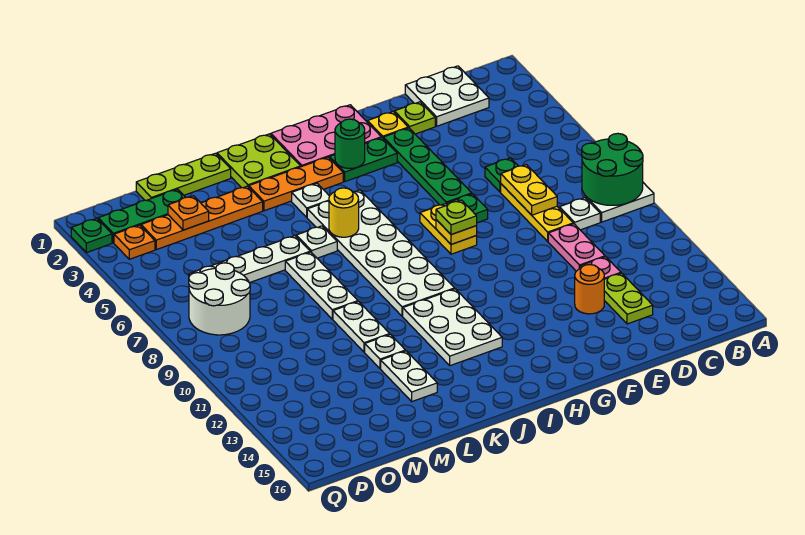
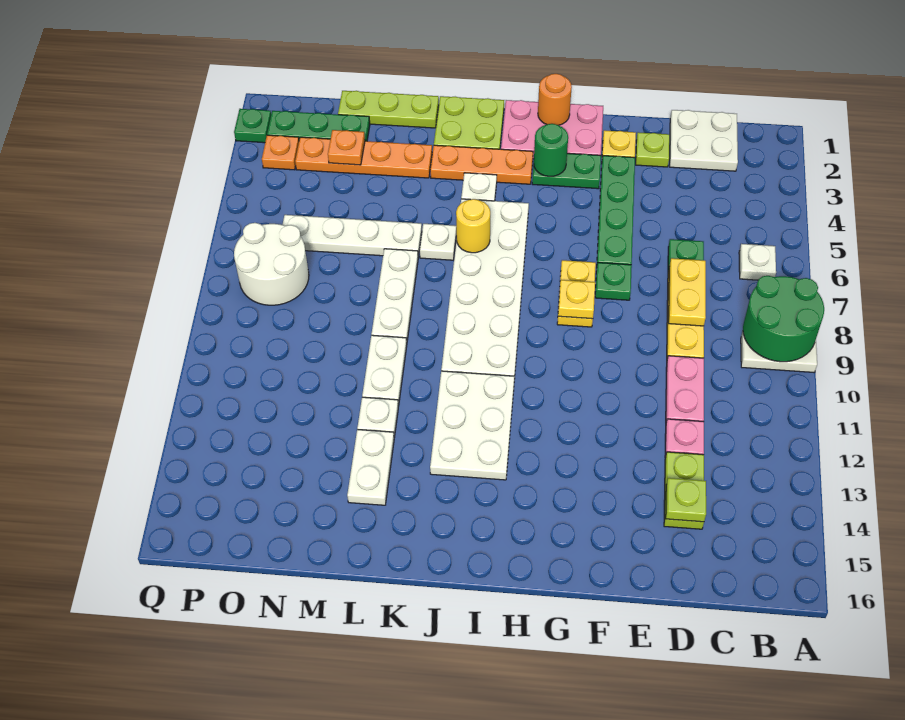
white plate C9 level 1 -> white plate B6 level 1
orange round brick E13 level 1 -> orange round brick H1 level 2
lime plate G8 level 3 -> lime plate D14 level 2

